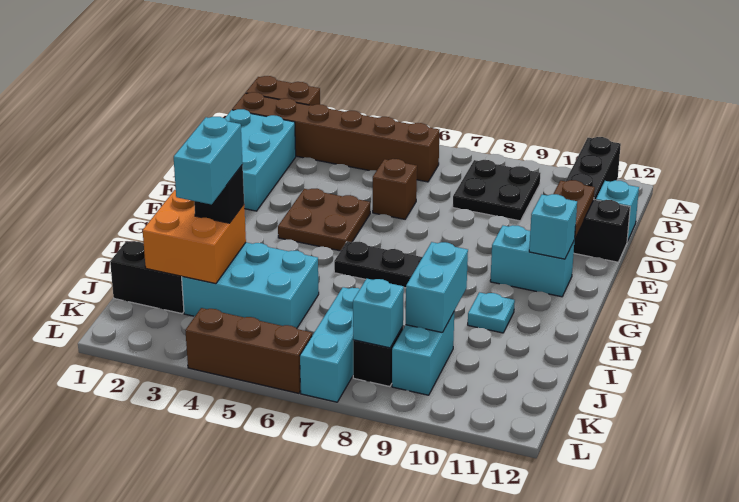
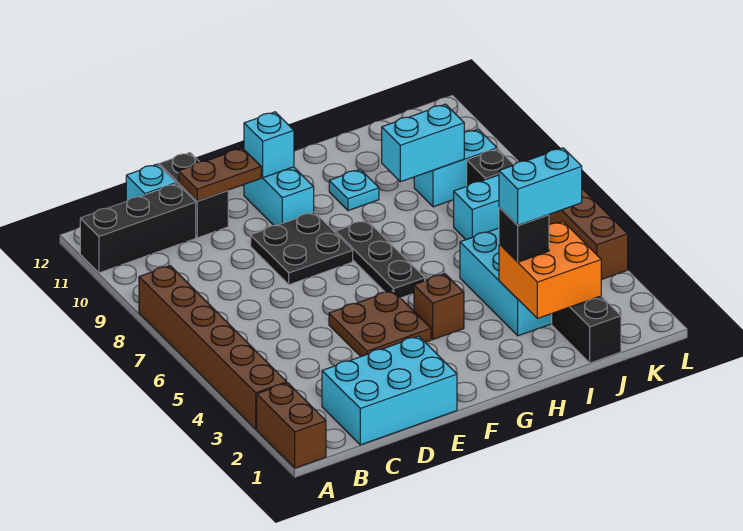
brown brick B1:B6 level 1 -> brown brick A3:A8 level 1
black plate B8:C9 level 1 -> black plate E8:F9 level 1
brown brick D6 level 1 -> brown brick G4 level 1
cyan brick K8 level 2 -> none

